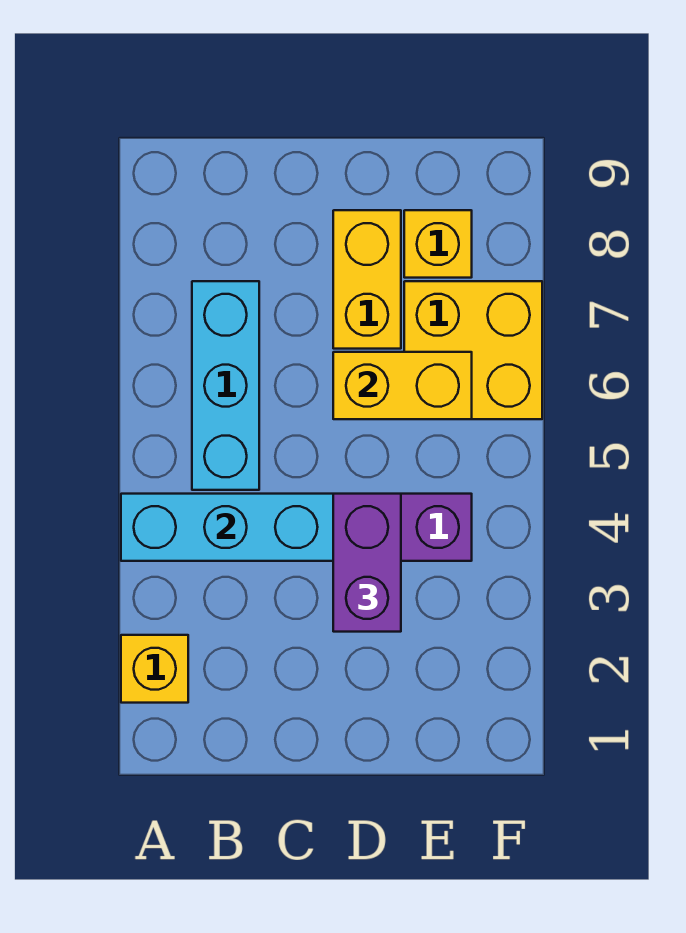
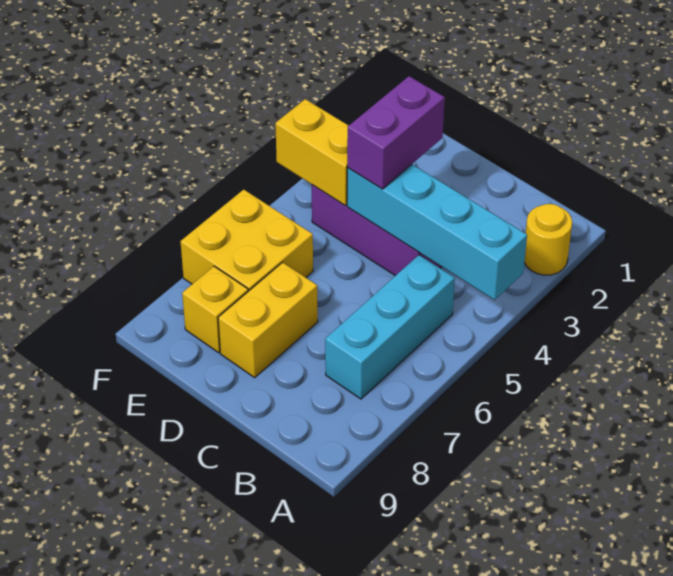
yellow brick A2 level 1 -> yellow round brick A2 level 1
yellow brick D6:E6 level 2 -> yellow brick E4:F4 level 2

